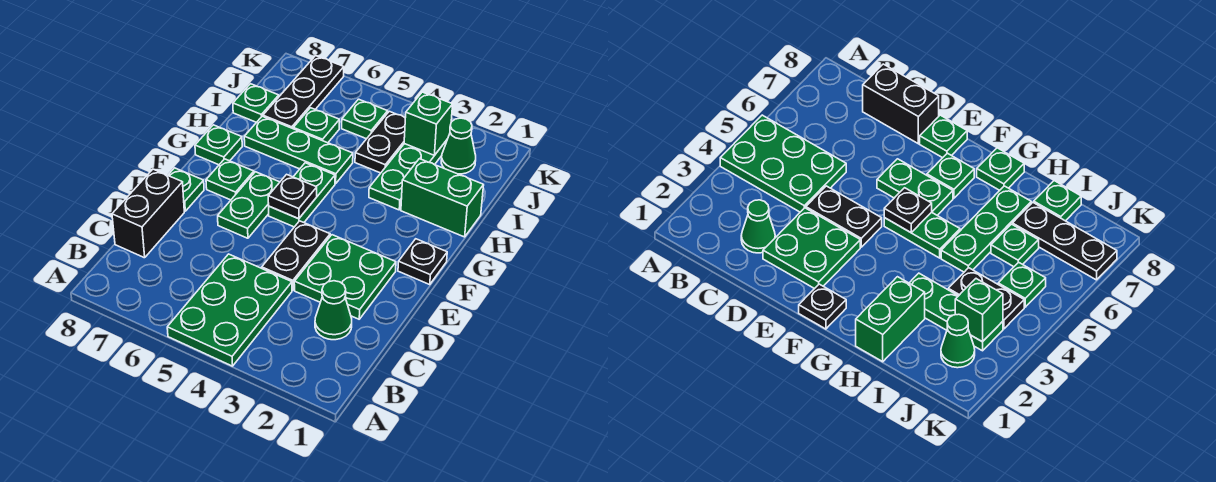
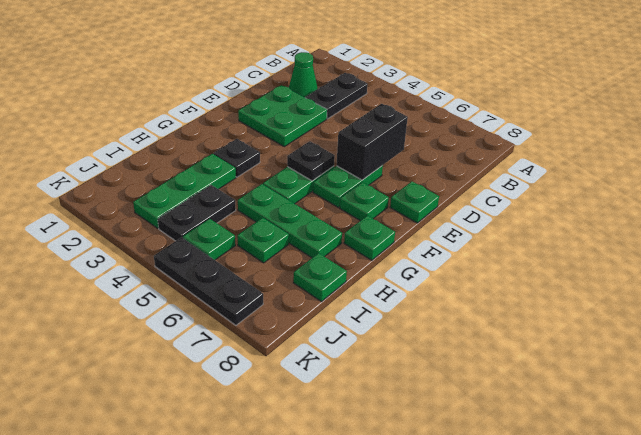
green plate A4:C5 level 1 -> none
black brick C8:D8 level 1 -> black brick D6:E6 level 2
black plate D4:E4 level 1 -> black plate B3:C3 level 1
black plate F1 level 1 -> black plate G3 level 1
green brick H1:H2 level 1 -> none
black plate I7:K7 level 1 -> black plate K5:K7 level 1
green cone J2 level 1 -> none
green brick J3 level 2 -> none

